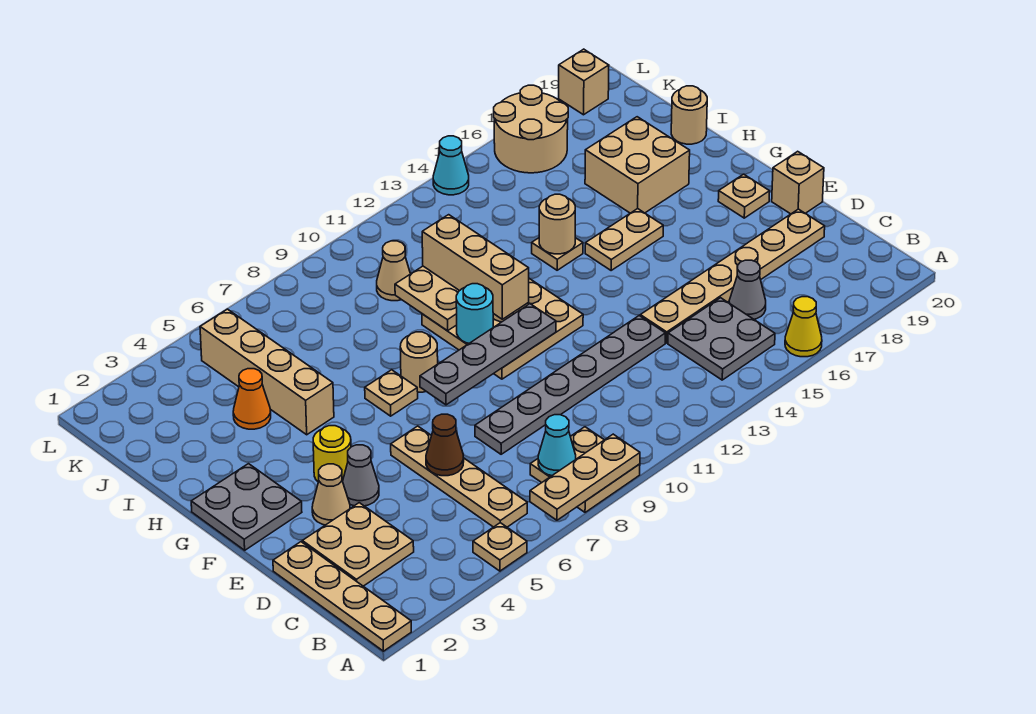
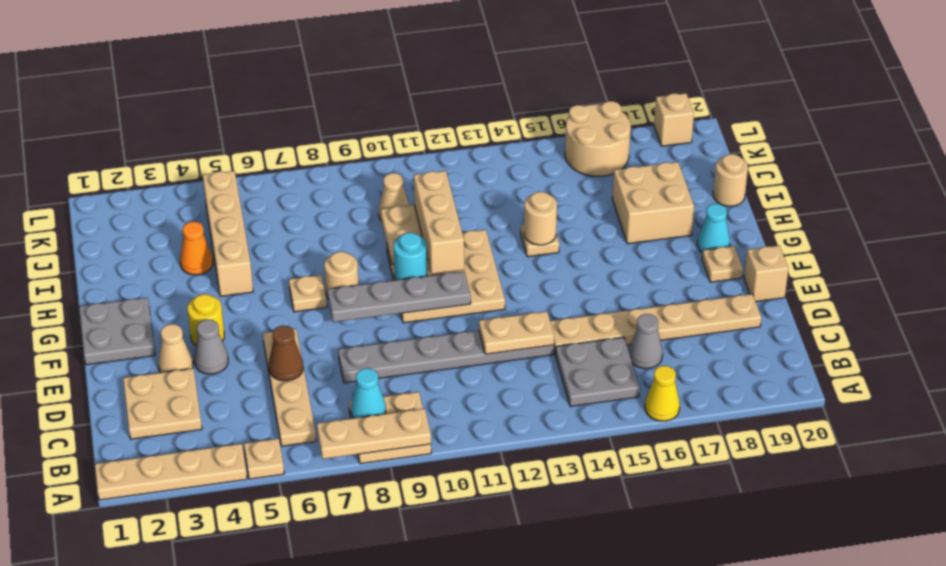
tan plate A1:D1 level 1 -> tan plate A1:A4 level 1
tan plate G15:G16 level 1 -> tan plate D12:D13 level 2
cyan cone L14 level 1 -> cyan cone G19 level 1

